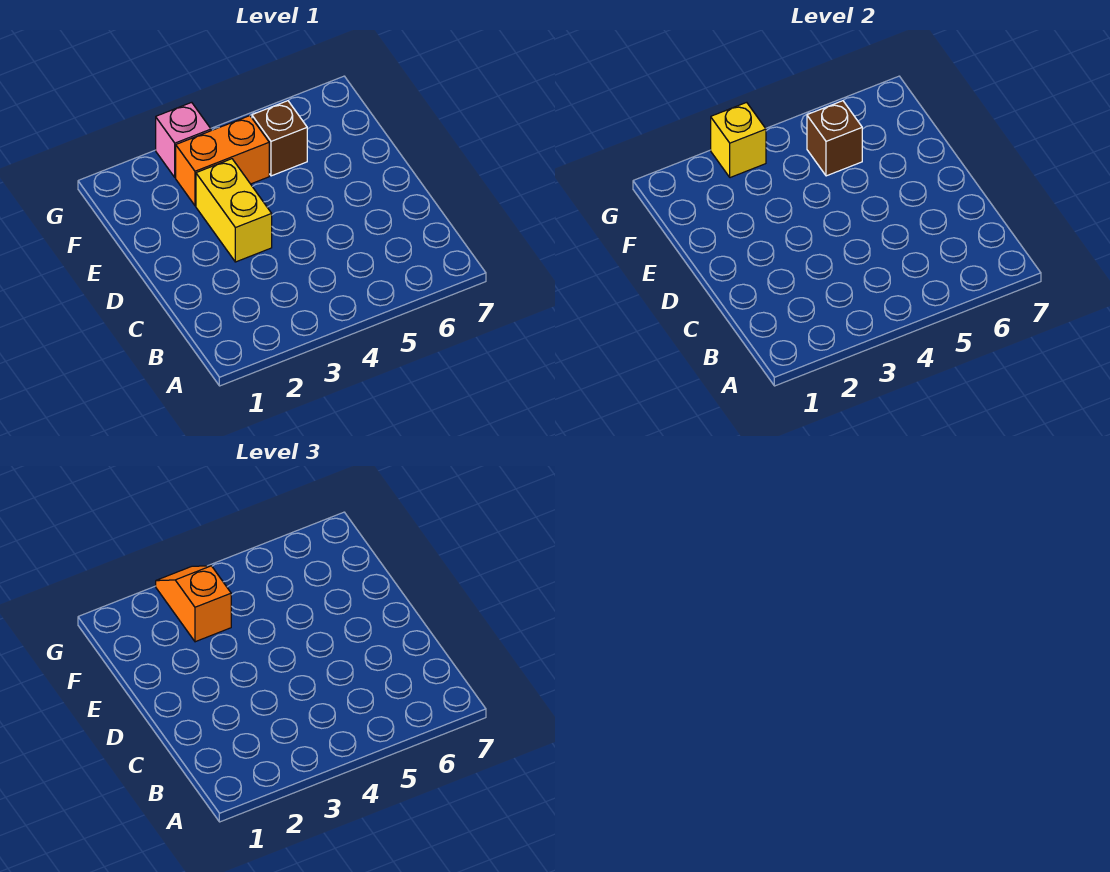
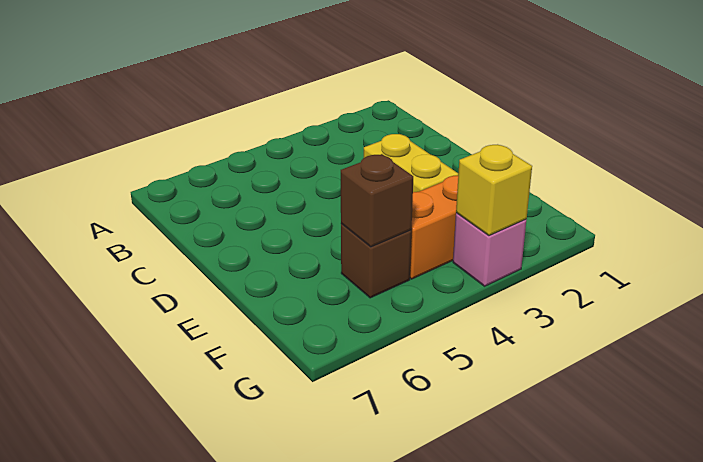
orange slope F3:G3 level 3 top F -> none

